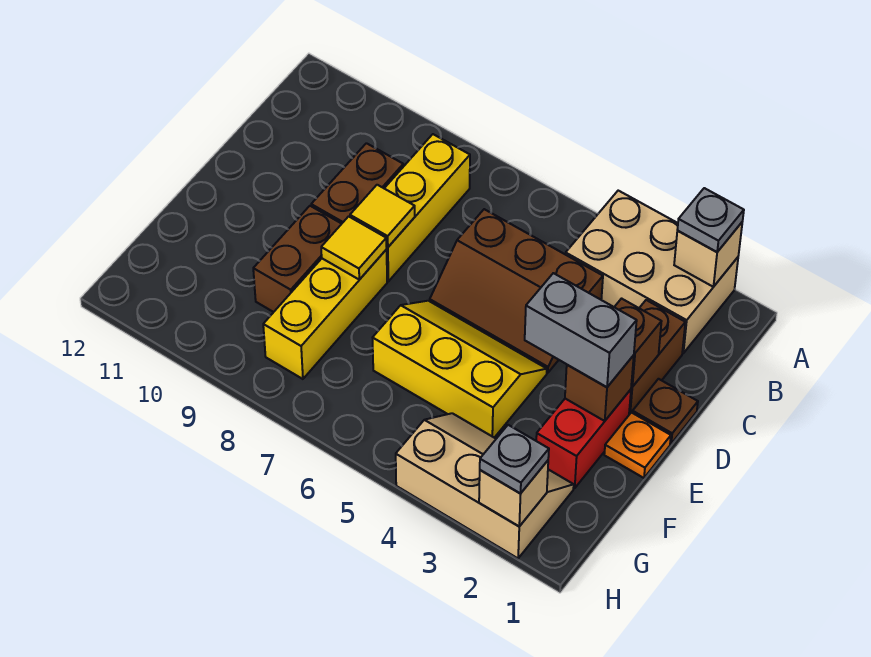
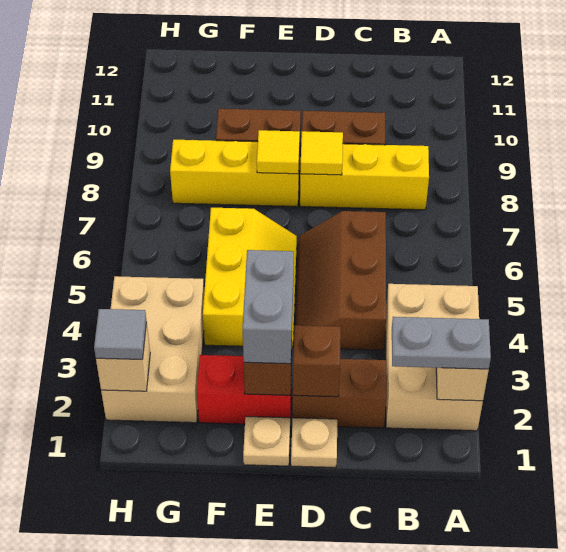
grey plate A2 level 3 -> grey plate A2:B2 level 3
brown plate D1 level 1 -> tan plate D1 level 1
orange plate E1 level 1 -> tan plate E1 level 1
tan slope G2:H4 level 1 top H -> tan brick G2:H4 level 1
grey plate H2 level 3 -> grey tile H2 level 3

